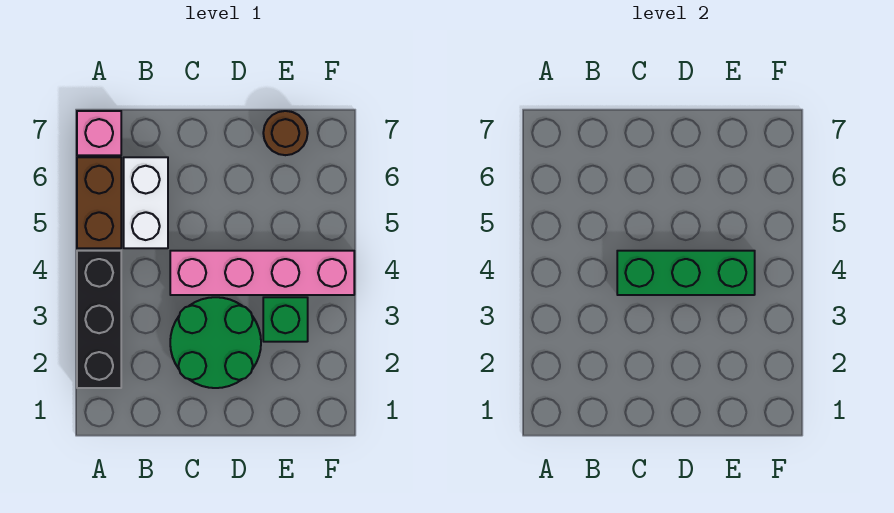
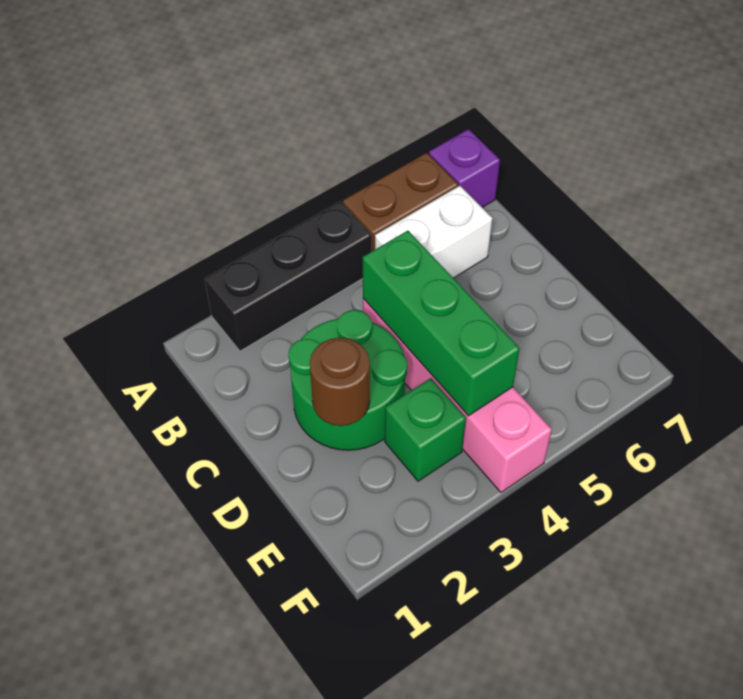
pink brick A7 level 1 -> purple brick A7 level 1
brown round brick E7 level 1 -> brown round brick D2 level 2

